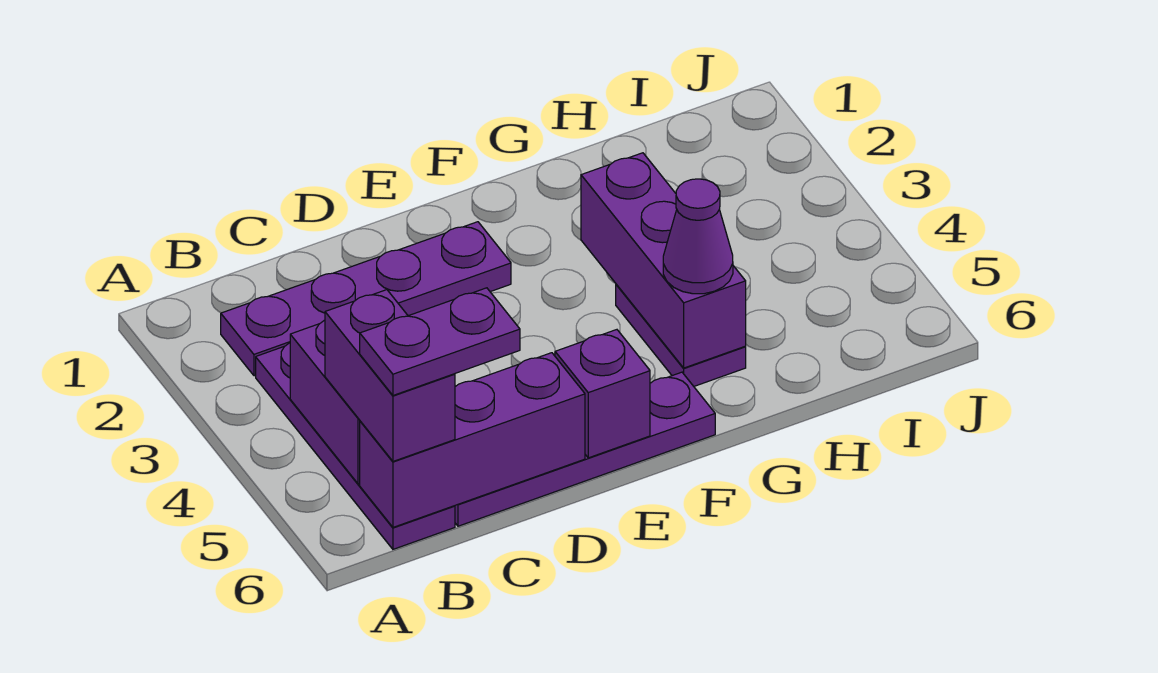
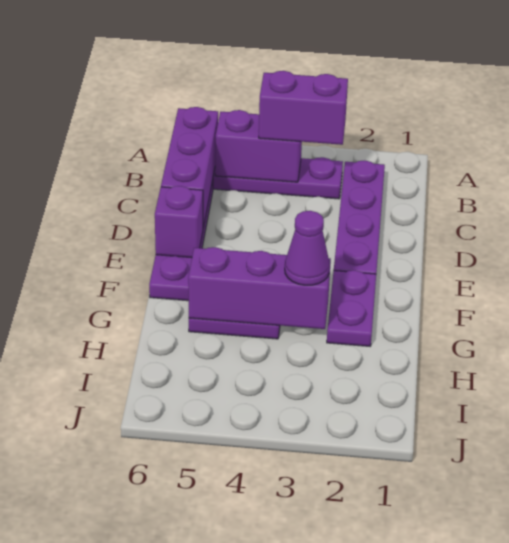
purple brick B5:B6 level 3 -> purple brick B3:B4 level 3
purple plate B6:C6 level 4 -> purple plate F2:G2 level 1
purple cone G5 level 3 -> purple cone G3 level 3

